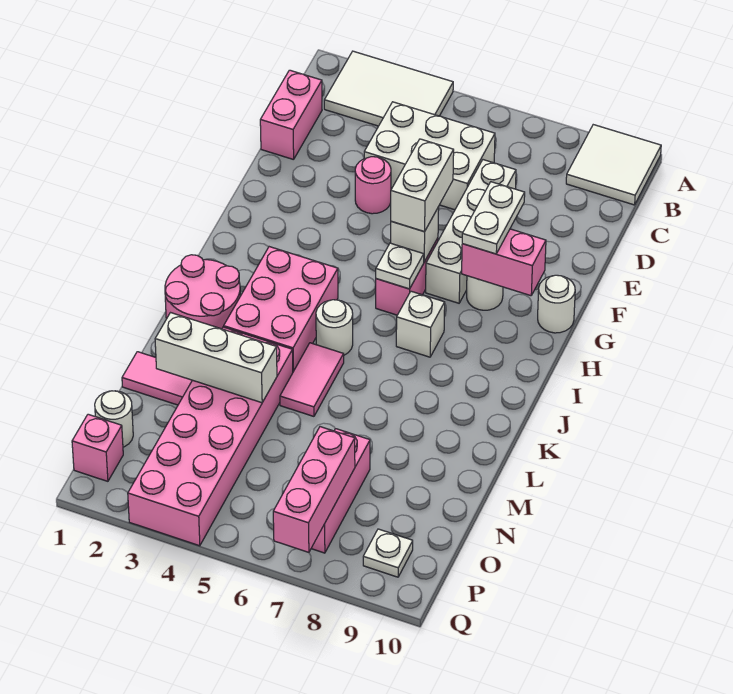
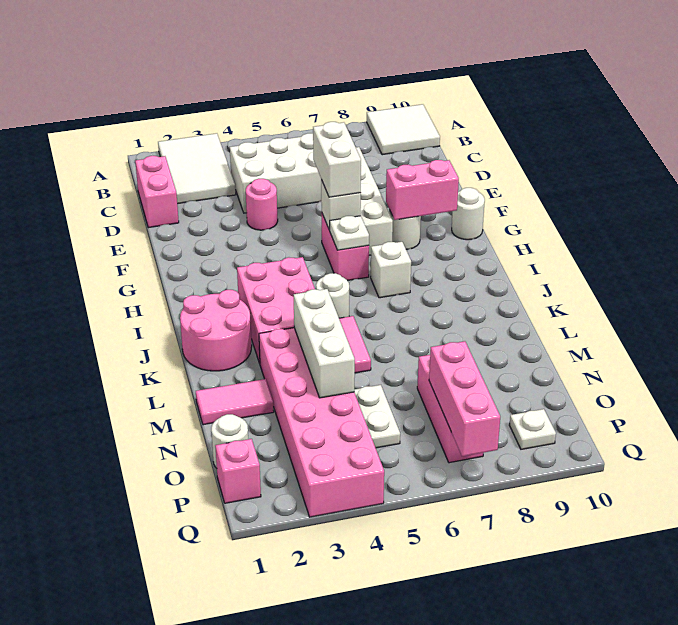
white tile A2:B4 level 1 -> white tile A2:C3 level 1
white plate F8:G8 level 3 -> white plate N5:O5 level 1
white brick M2:M4 level 2 -> white brick L4:N4 level 2

